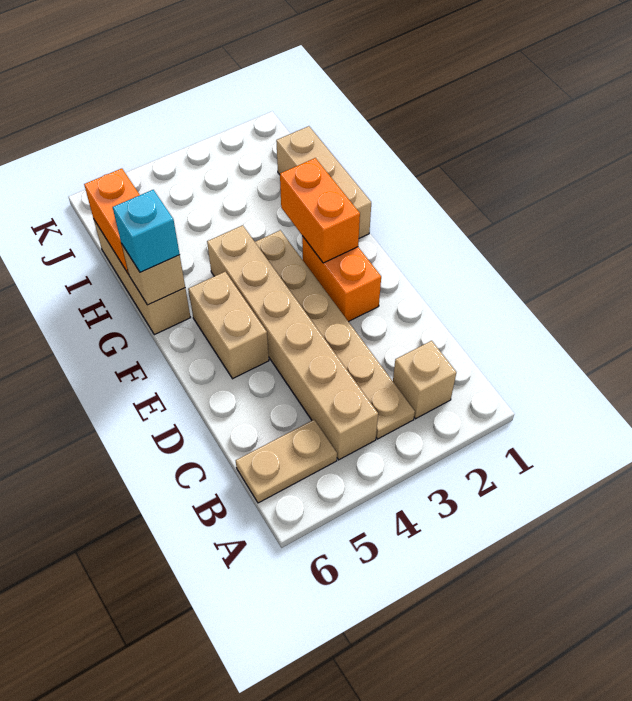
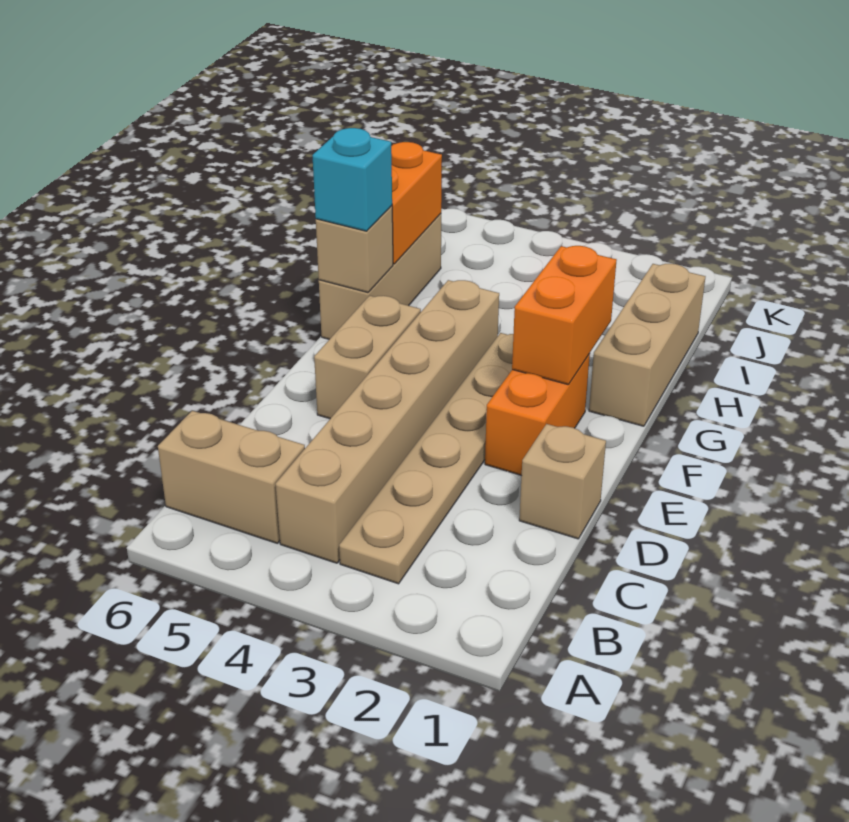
tan brick B2 level 1 -> tan brick D1 level 1
tan plate B5:B6 level 1 -> tan brick B5:B6 level 1

